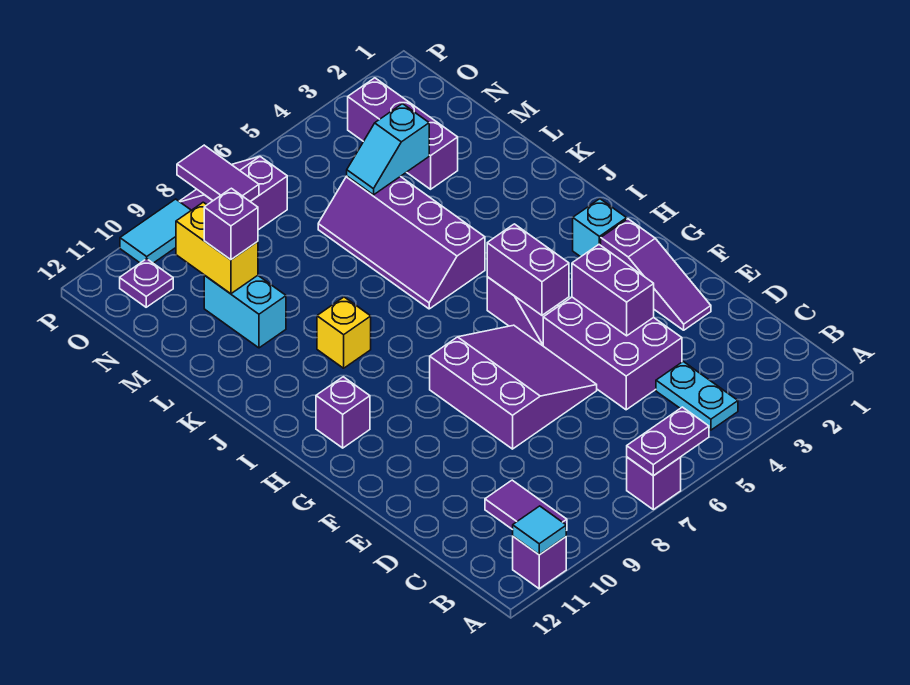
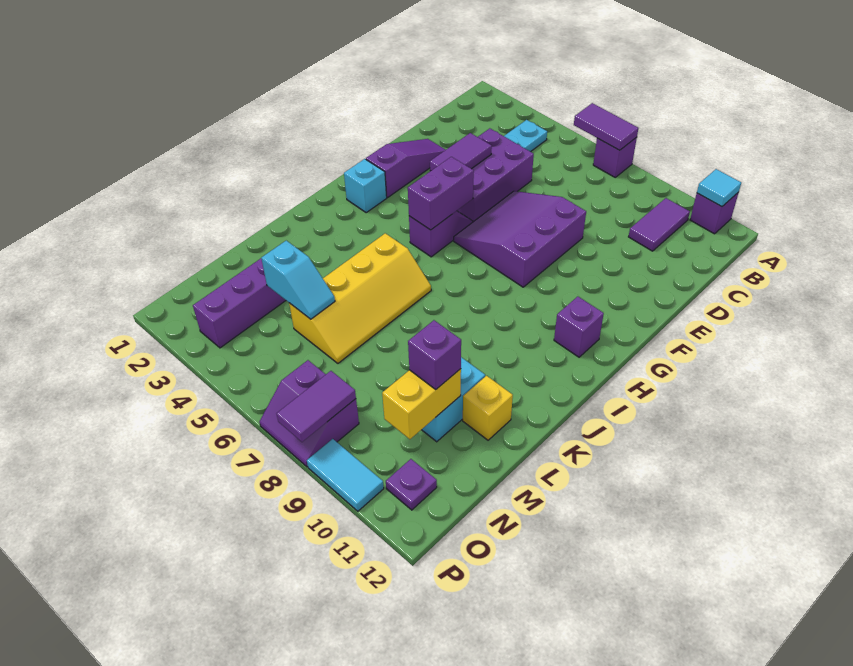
purple plate A6:A7 level 2 -> purple tile A6:A7 level 2
purple brick E4:F4 level 2 -> purple tile E4:F4 level 2
purple slope J5:M6 level 1 top 5 -> yellow slope J5:M6 level 1 top 5
yellow brick J9 level 1 -> yellow brick L11 level 1

